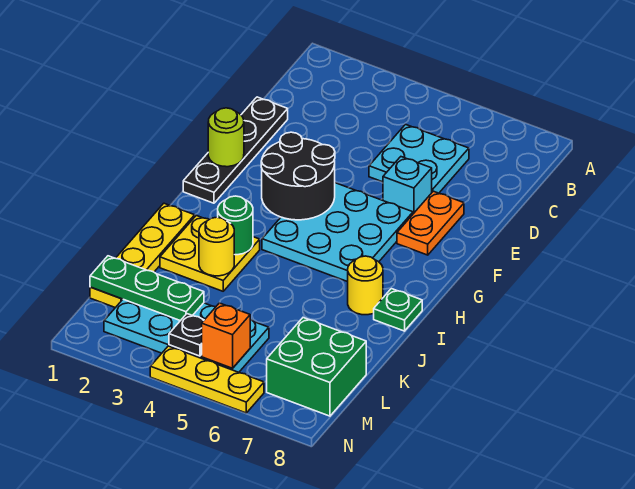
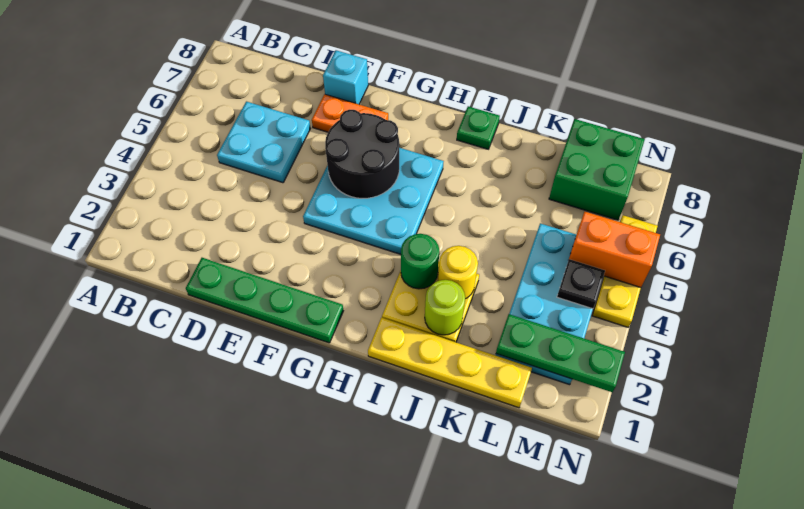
black plate D1:G1 level 1 -> green plate D1:G1 level 1
cyan brick E6 level 1 -> cyan brick E8 level 1
lime round brick F1 level 2 -> lime round brick J2 level 2
black round brick F3:G4 level 2 -> black round brick F5:G6 level 2
yellow round brick I7 level 1 -> none
green plate L1:L3 level 2 -> green plate L2:N2 level 2
orange brick M5 level 2 -> orange brick M5:N5 level 2

